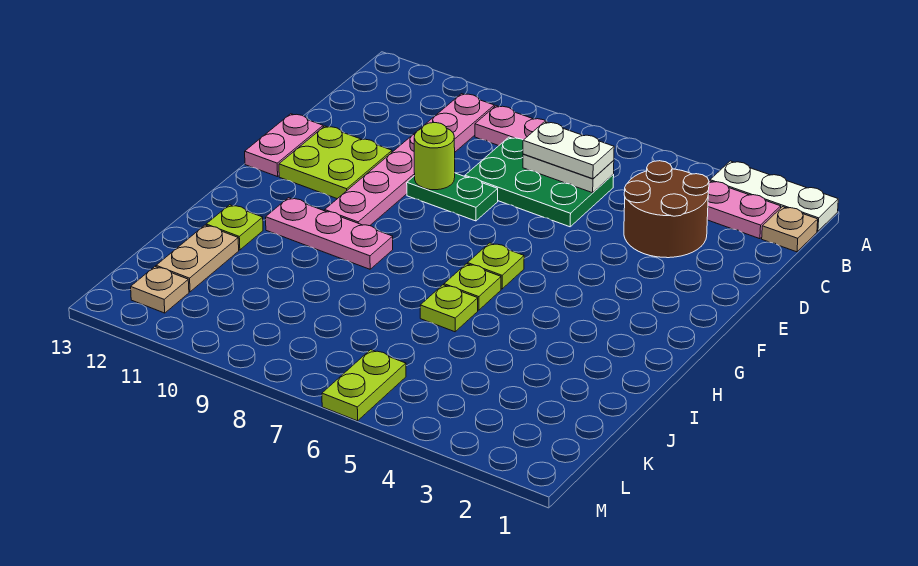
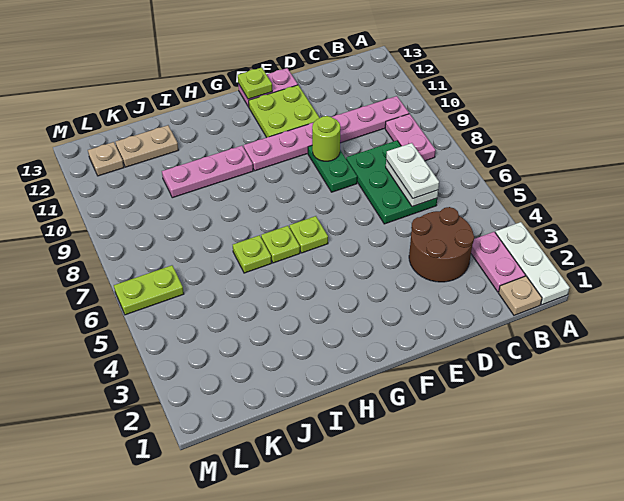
pink plate H9:H11 level 1 -> pink plate H10:J10 level 1
lime plate I12 level 1 -> lime plate F13 level 2

